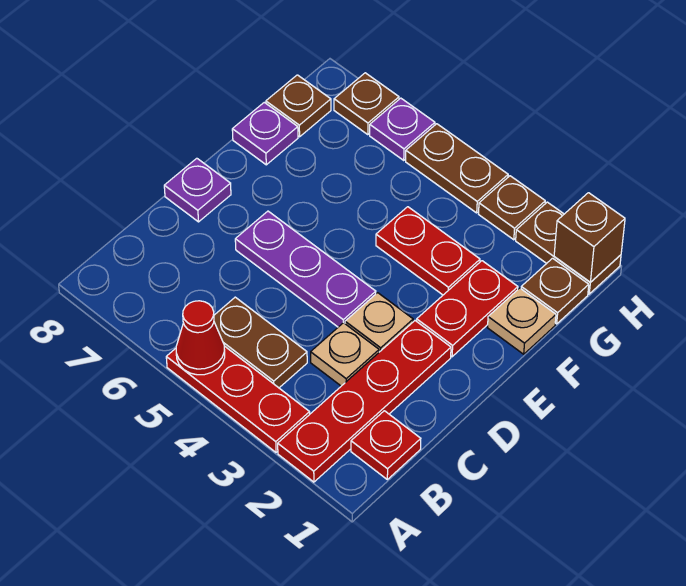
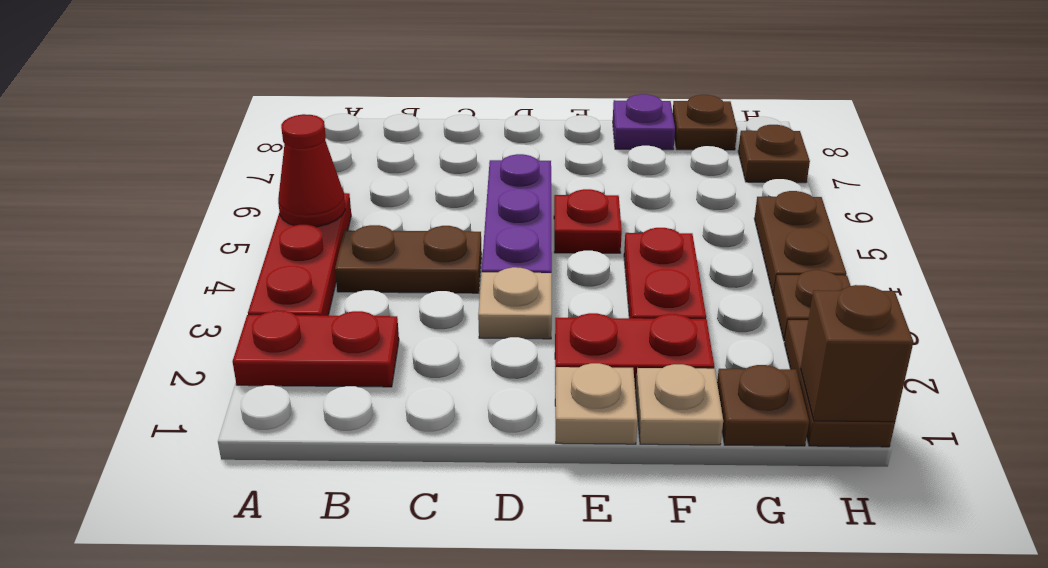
red plate A2:D2 level 1 -> red plate A2:B2 level 1
red plate B1 level 1 -> red plate E5 level 1
brown plate B4:B5 level 1 -> brown plate B4:C4 level 1
tan plate C3 level 1 -> tan plate E1 level 1
purple plate D8 level 1 -> none
purple plate H6 level 1 -> none

